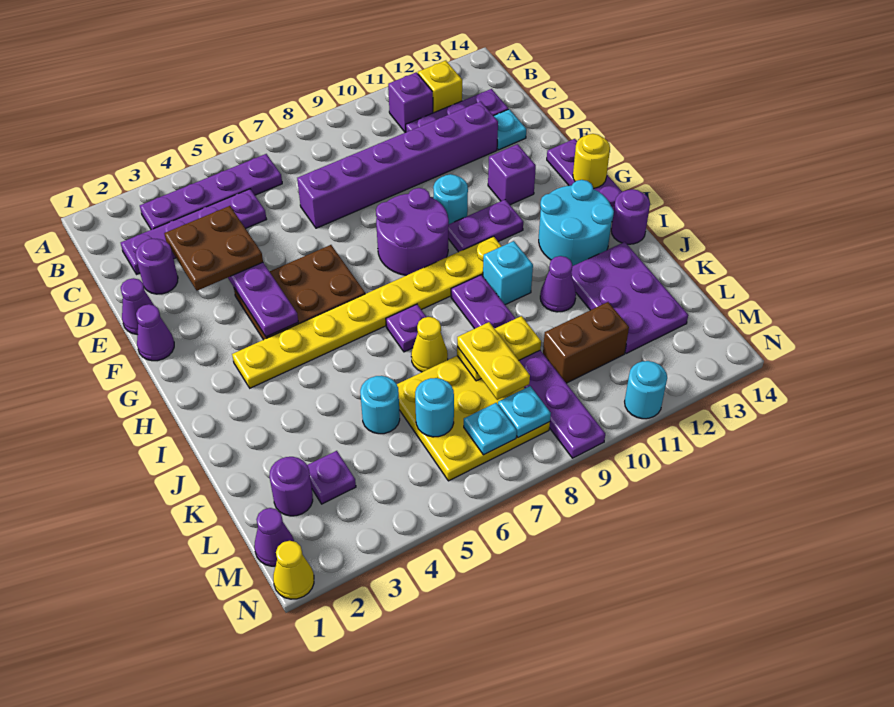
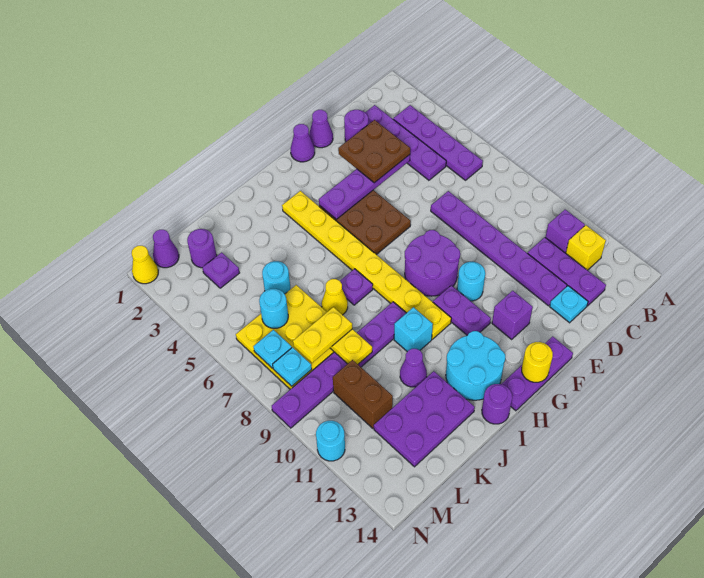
purple brick D7:D12 level 1 -> purple plate D7:D12 level 1

